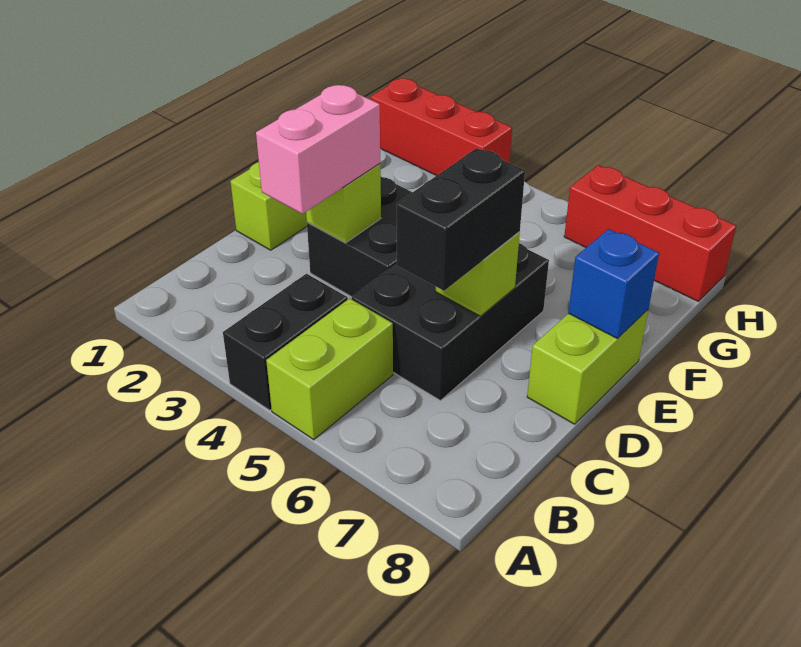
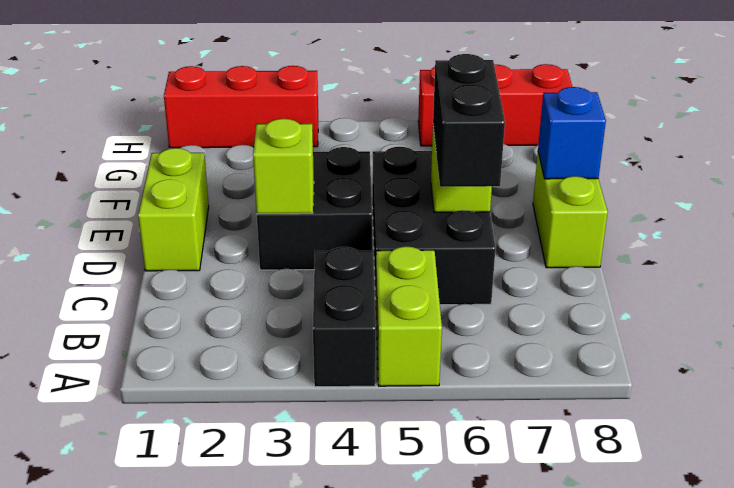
pink brick C3:D3 level 3 -> none

